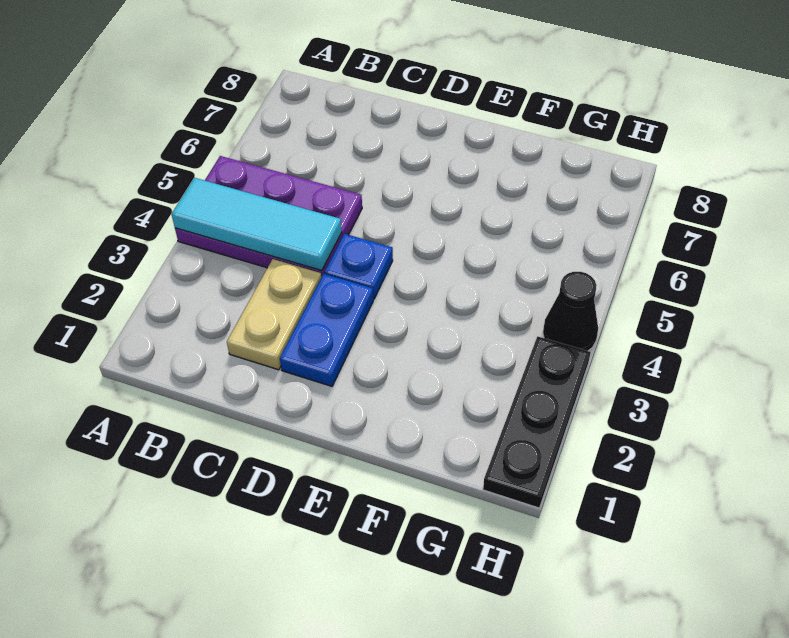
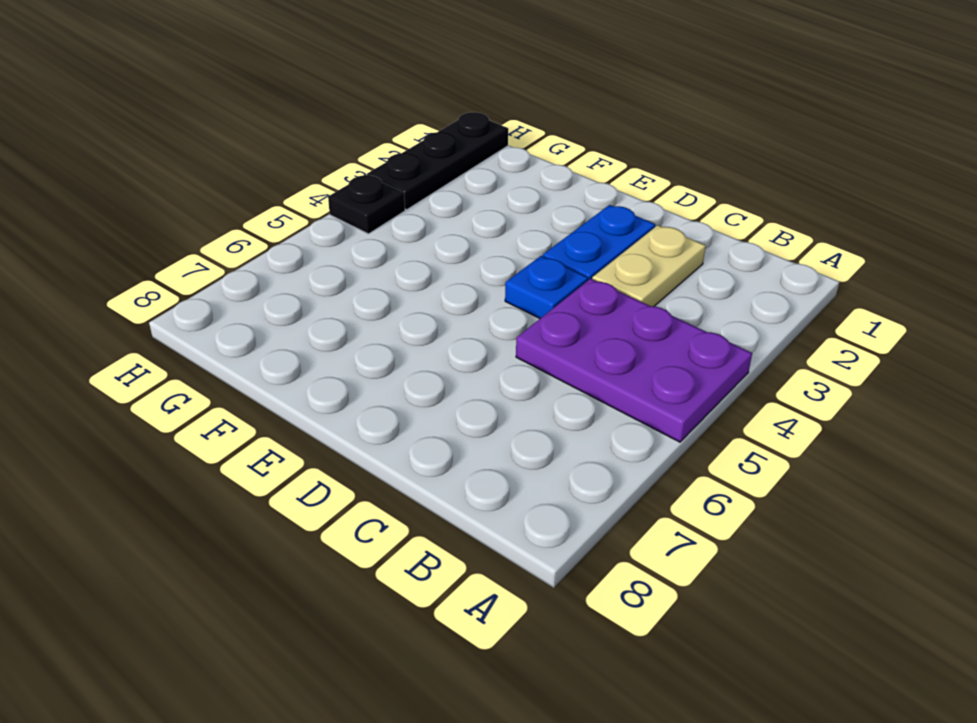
cyan tile A4:C4 level 2 -> none
black cone H4 level 1 -> black plate H4 level 1

